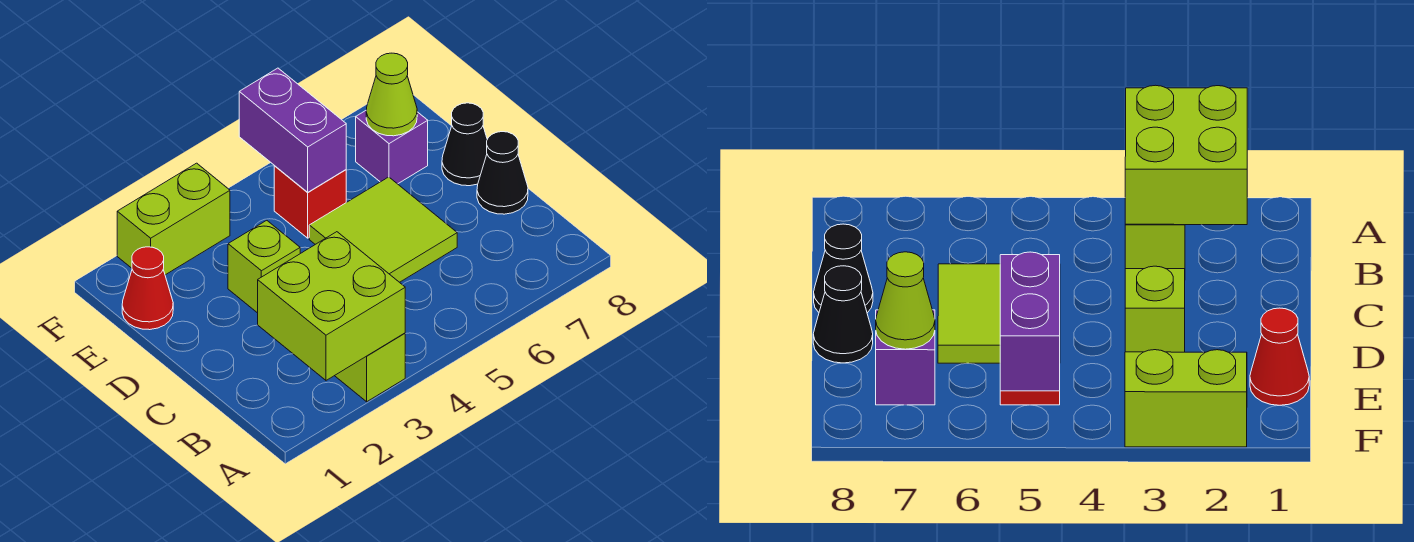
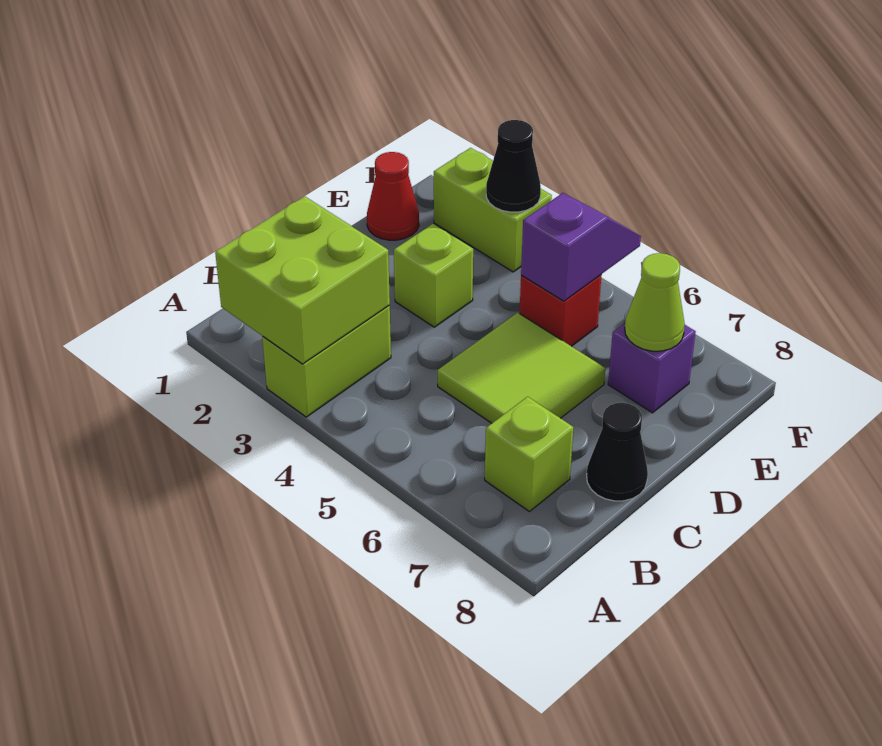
none -> lime brick B7 level 1
black cone D8 level 1 -> black cone F3 level 2
purple brick E5:F5 level 2 -> purple slope E5:F5 level 2 top E

